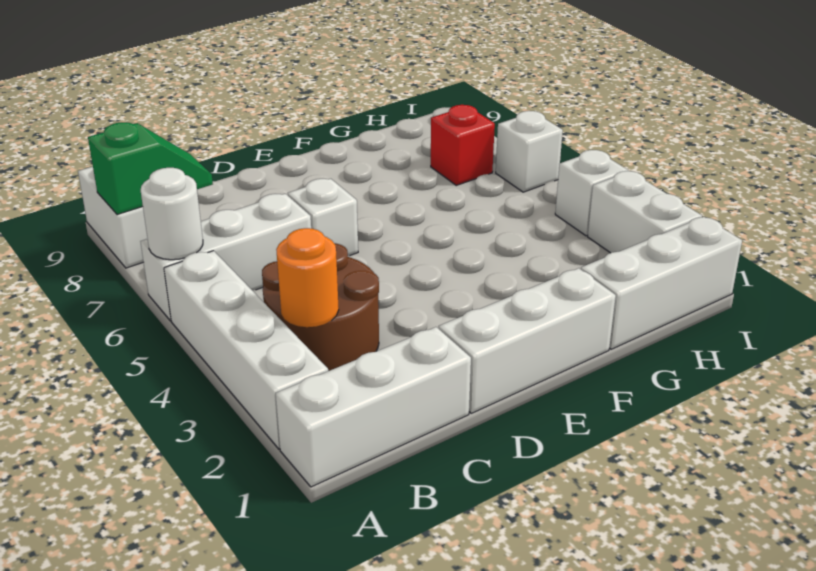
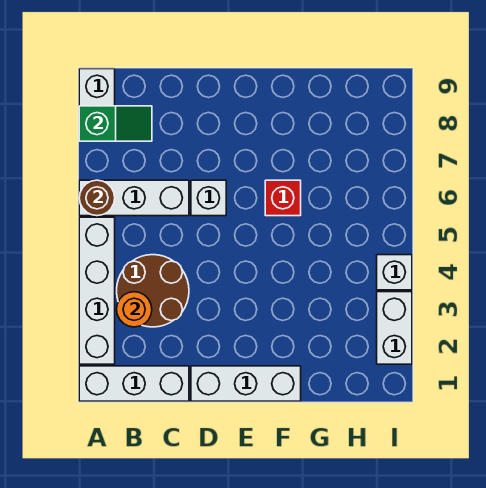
white round brick A6 level 2 -> brown round brick A6 level 2
white brick G1:I1 level 1 -> none
red brick H7 level 1 -> red brick F6 level 1
white brick I6 level 1 -> none

